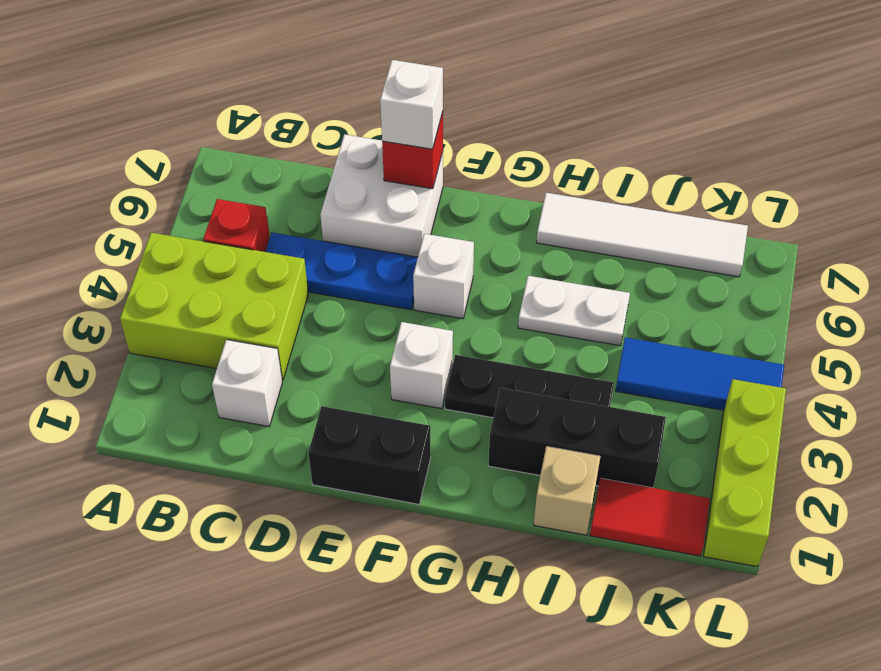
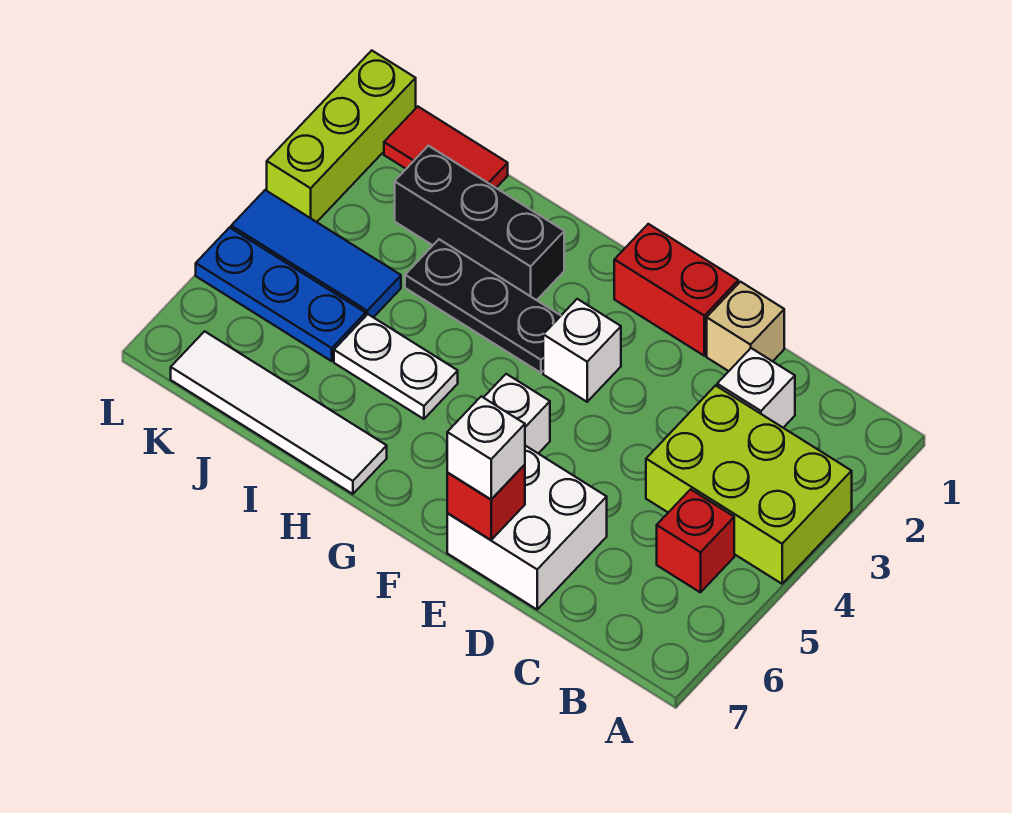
blue plate C5:E5 level 1 -> blue plate J5:L5 level 1
black brick E1:F1 level 1 -> red brick E1:F1 level 1
tan brick I1 level 1 -> tan brick D1 level 1

